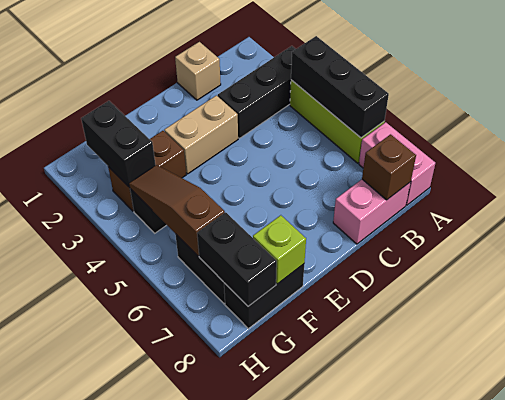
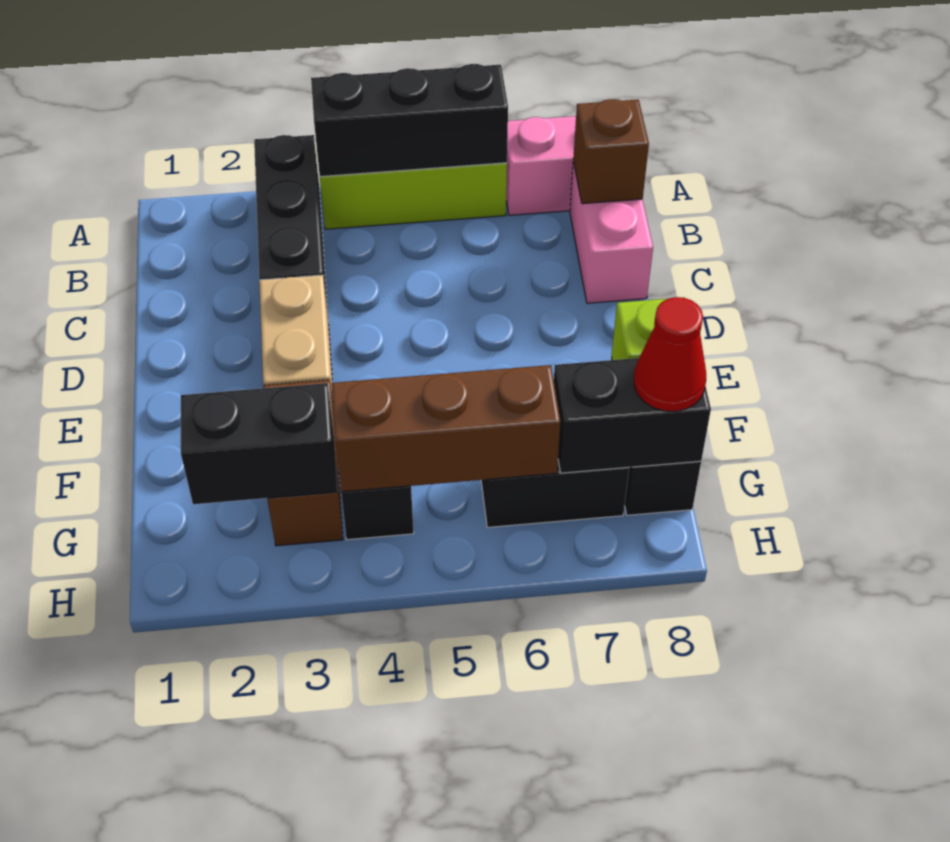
tan brick C1 level 1 -> none
brown slope G4:G6 level 2 top 6 -> brown brick G4:G6 level 2
none -> red cone G8 level 3

